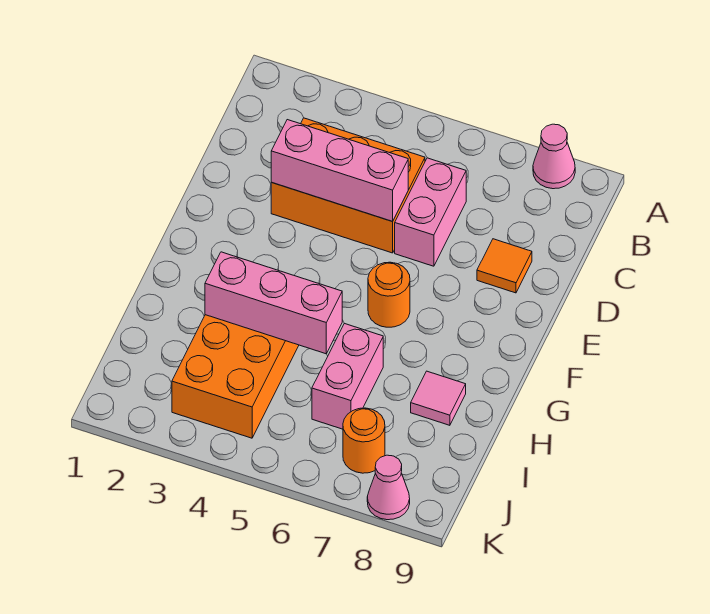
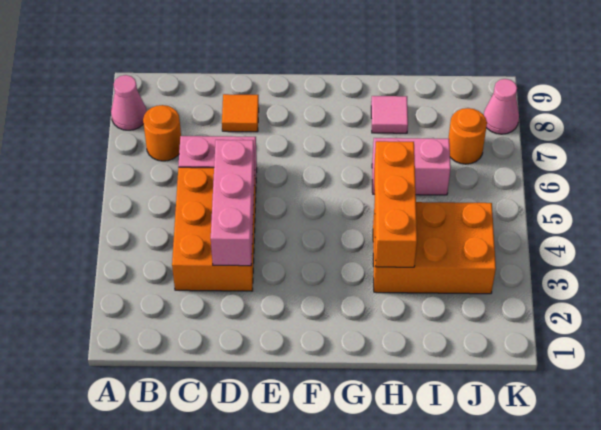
orange round brick F6 level 1 -> orange round brick B7 level 1
pink brick H3:H5 level 2 -> orange brick H3:H5 level 2

